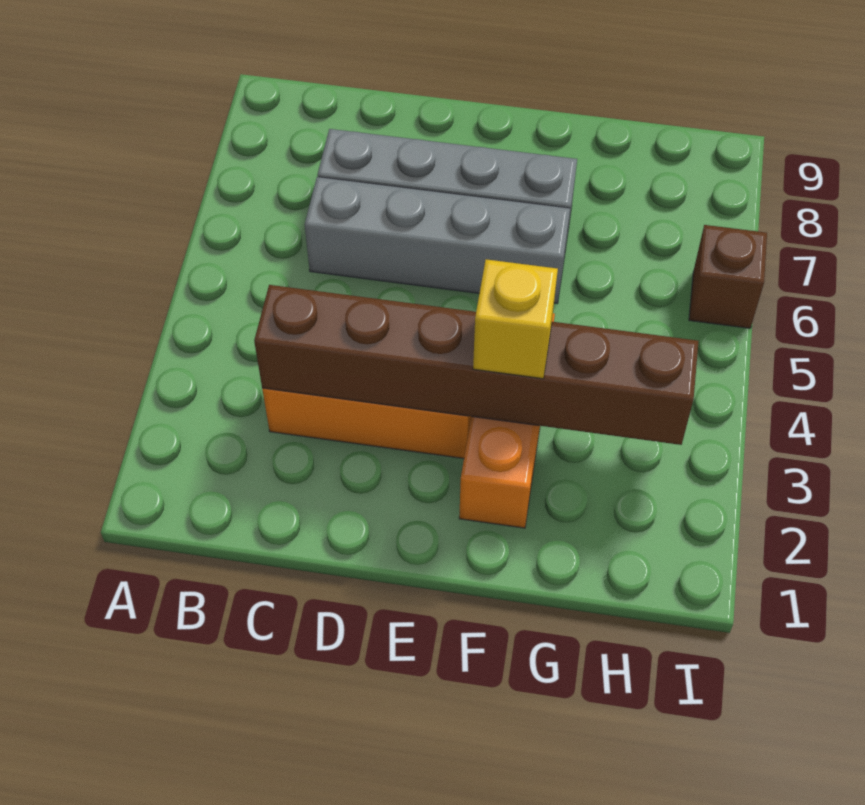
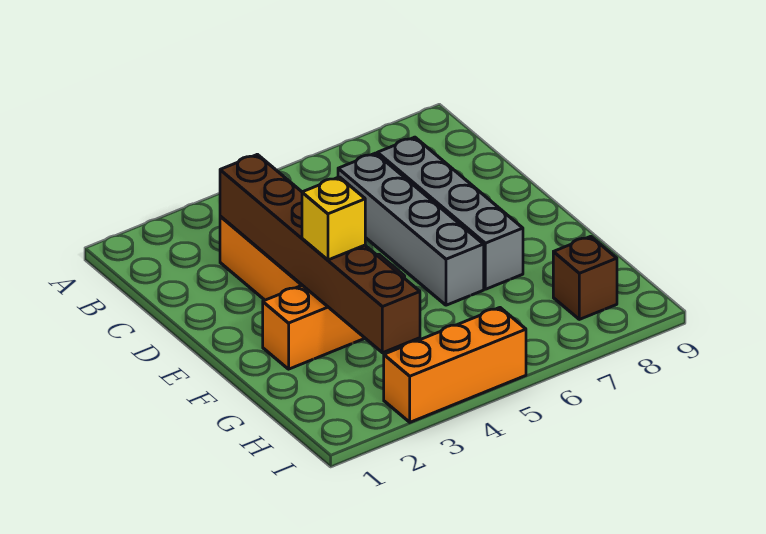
none -> orange brick I3:I5 level 1
brown brick I6 level 1 -> brown brick H8 level 1

